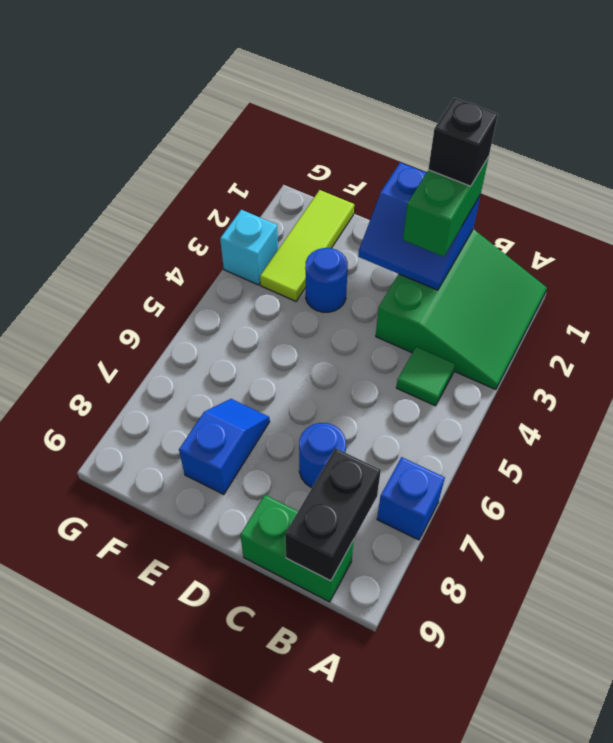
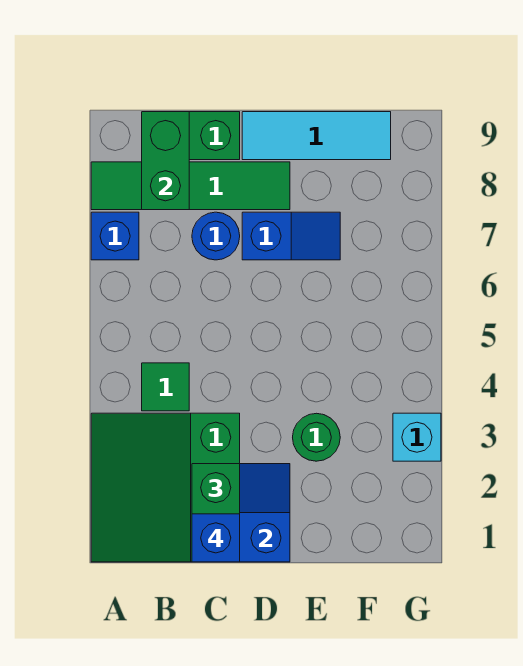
none -> green tile A8:D8 level 1
black brick B8:B9 level 2 -> green brick B8:B9 level 2
black brick C1 level 4 -> blue brick C1 level 4
none -> cyan tile D9:F9 level 1
blue round brick E3 level 1 -> green round brick E3 level 1
blue slope E7:E8 level 1 top 8 -> blue slope D7:E7 level 1 top D
lime tile F1:F3 level 1 -> none

